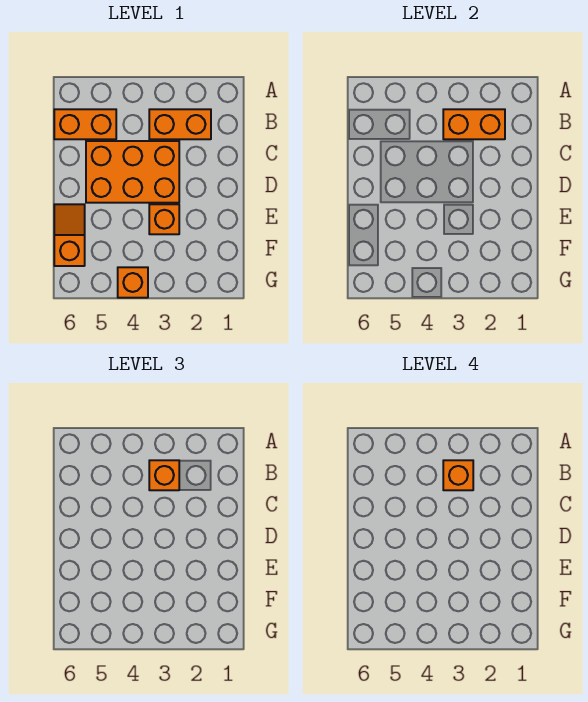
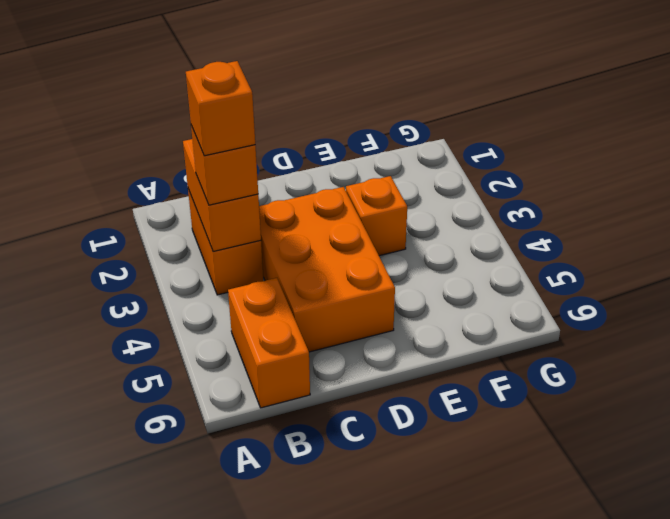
orange slope E6:F6 level 1 top F -> none
orange brick G4 level 1 -> none

